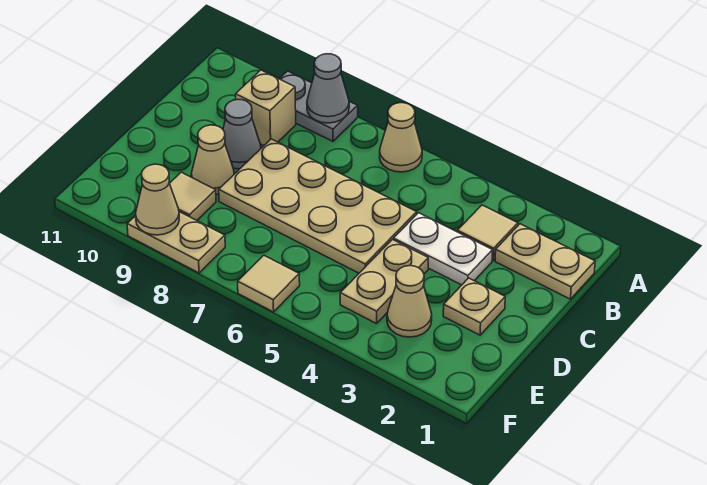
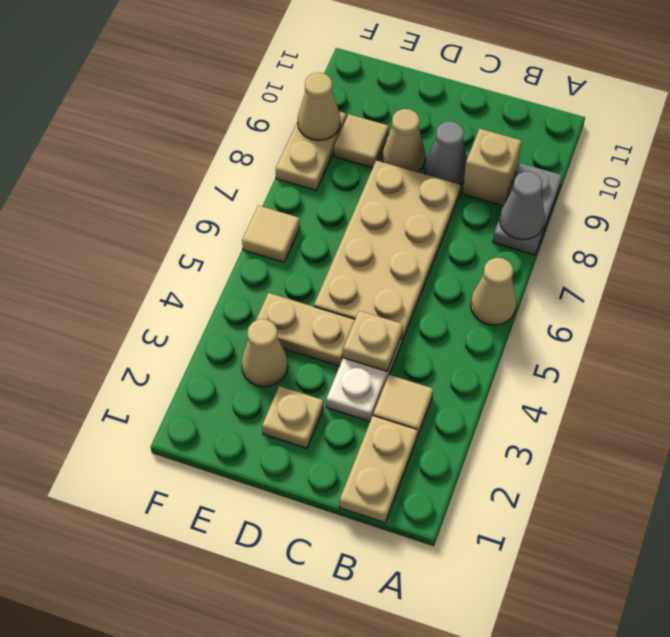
none -> tan plate C4 level 2

